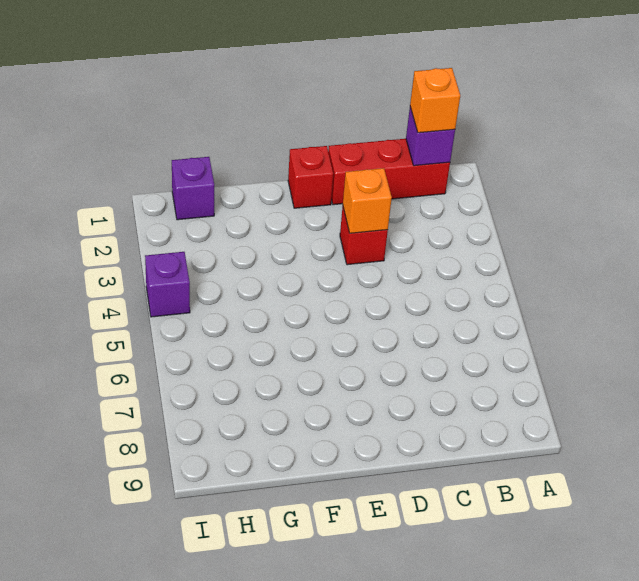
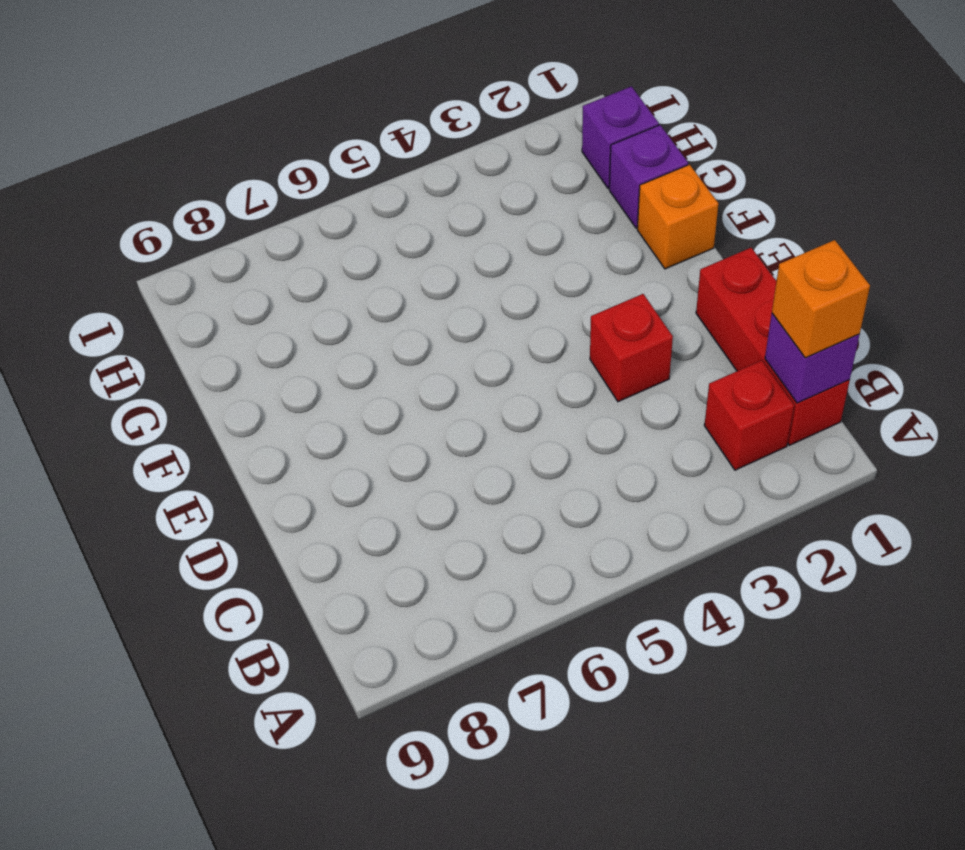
orange brick D3 level 2 -> orange brick F1 level 1
red brick E1 level 1 -> red brick B2 level 1
purple brick I4 level 1 -> purple brick G1 level 1

